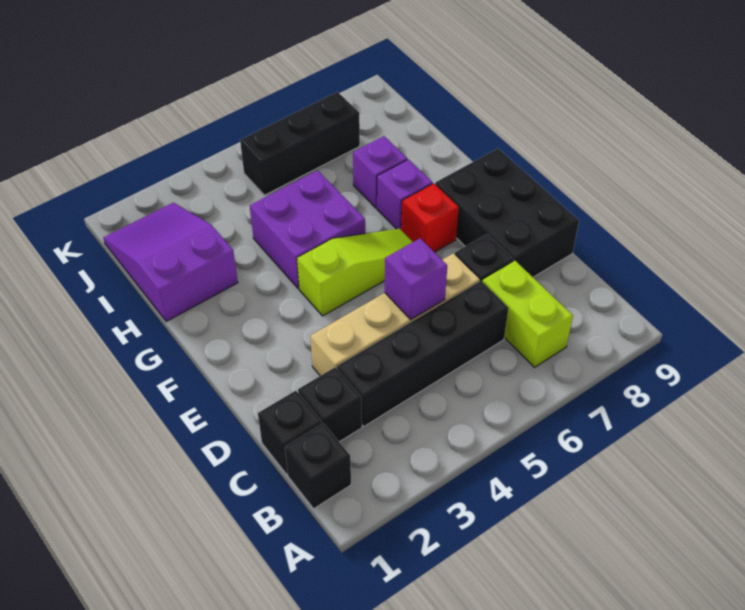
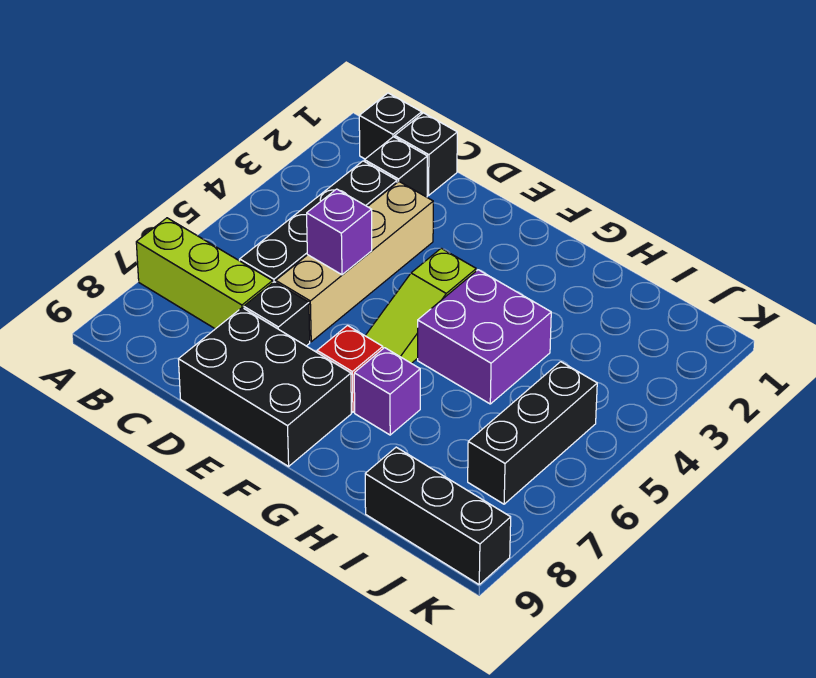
lime brick B7:C7 level 1 -> lime brick A7:C7 level 1
purple slope H1:J2 level 1 top H -> none
purple brick H7 level 1 -> none
none -> black brick I9:K9 level 1

